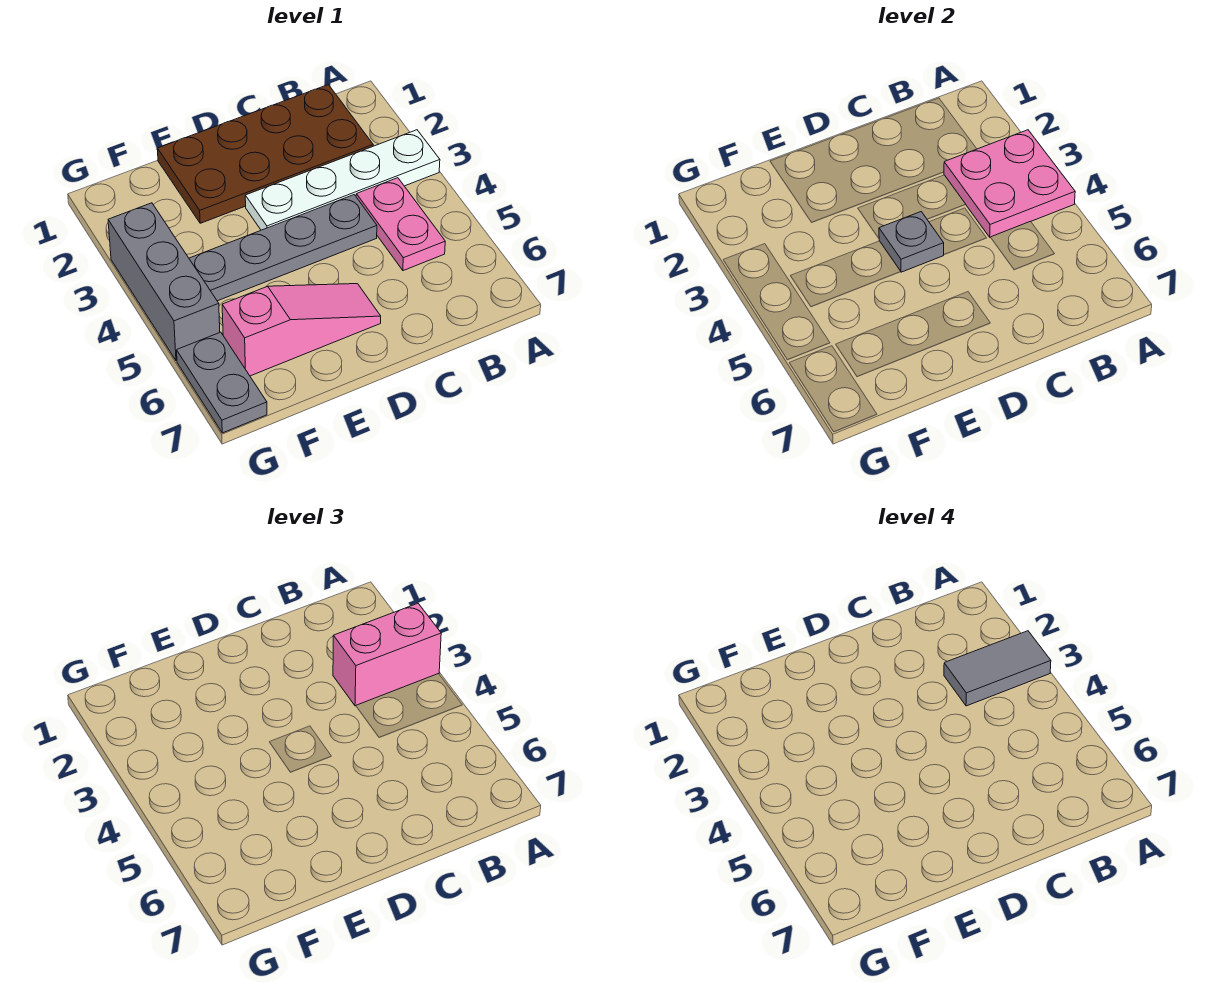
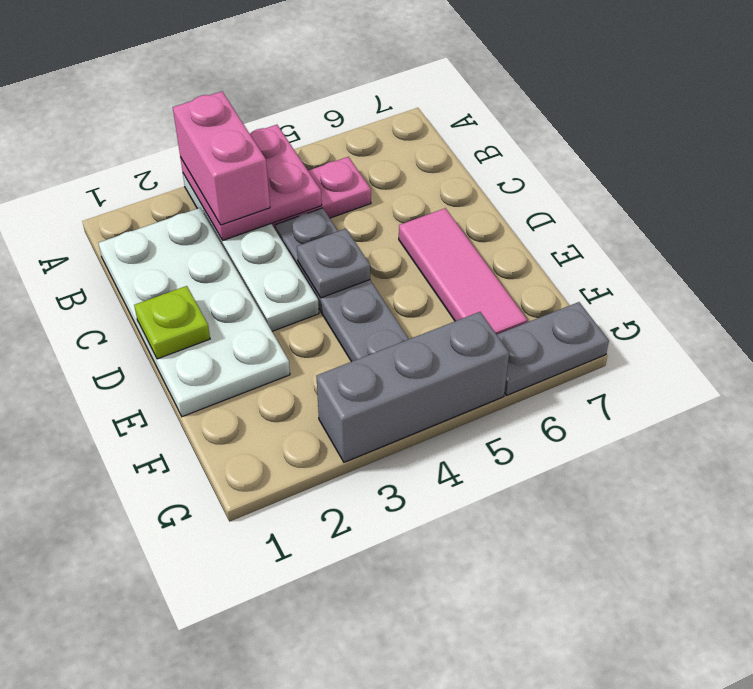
grey tile A3:B3 level 4 -> none
brown plate B1:E2 level 1 -> white plate B1:E2 level 1
none -> lime plate D1 level 2
pink slope D6:F6 level 1 top F -> pink tile D6:F6 level 1

